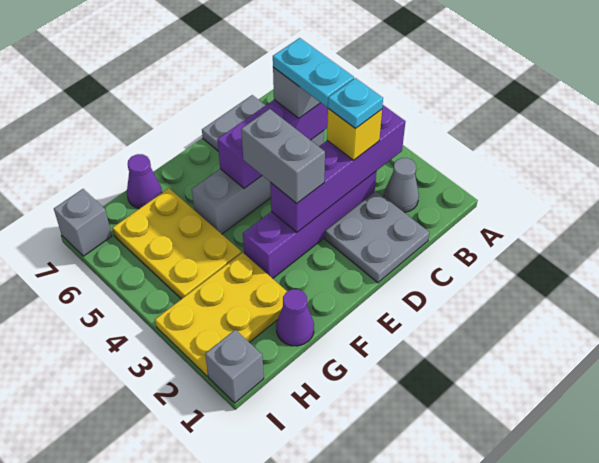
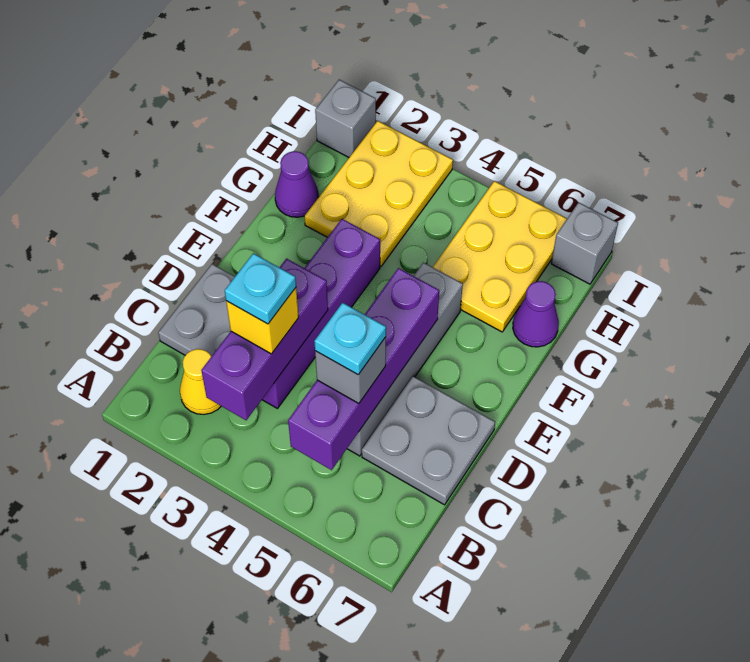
grey cone B2 level 1 -> yellow cone B2 level 1
purple brick B3:E3 level 2 -> purple brick B3:D3 level 2
cyan plate C4:C5 level 4 -> cyan plate C5 level 4
grey brick E3:E4 level 3 -> none
yellow plate G4:H6 level 1 -> yellow plate G5:I6 level 1

